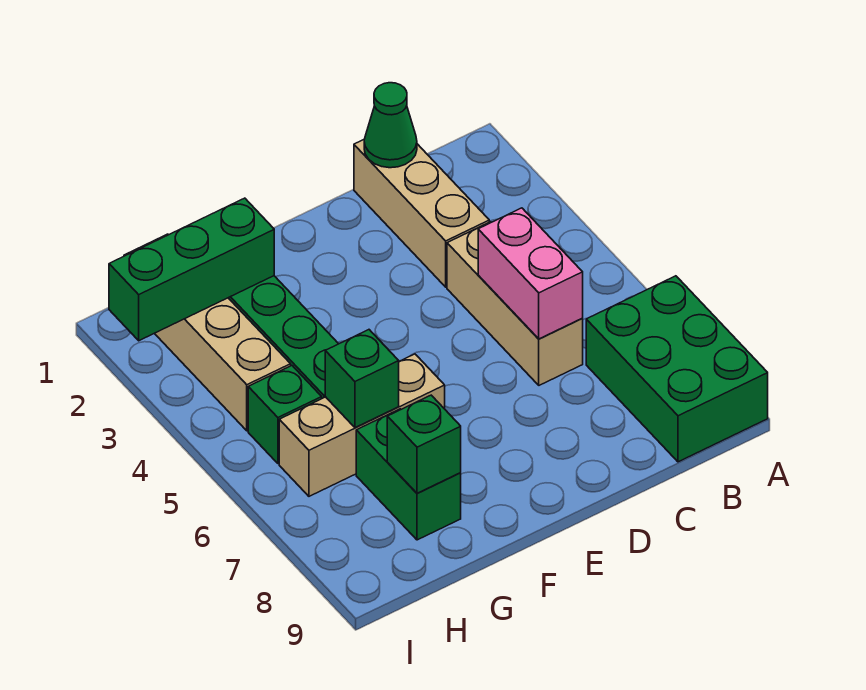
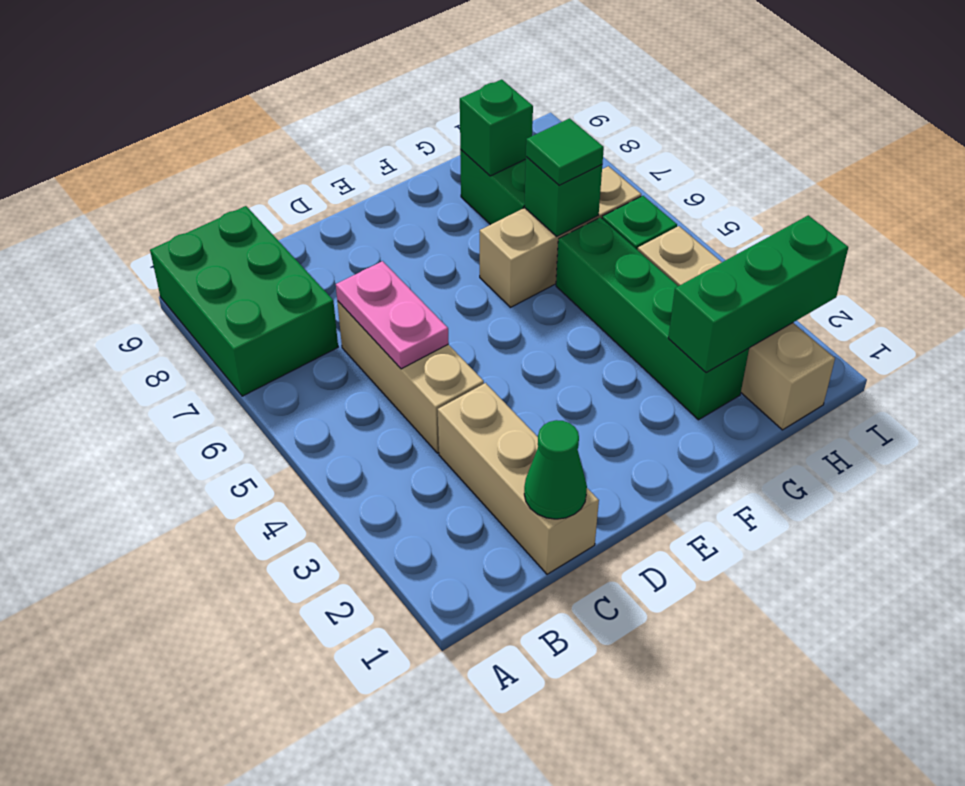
pink brick C5:C6 level 2 -> pink plate C5:C6 level 2
none -> green tile G6 level 3

